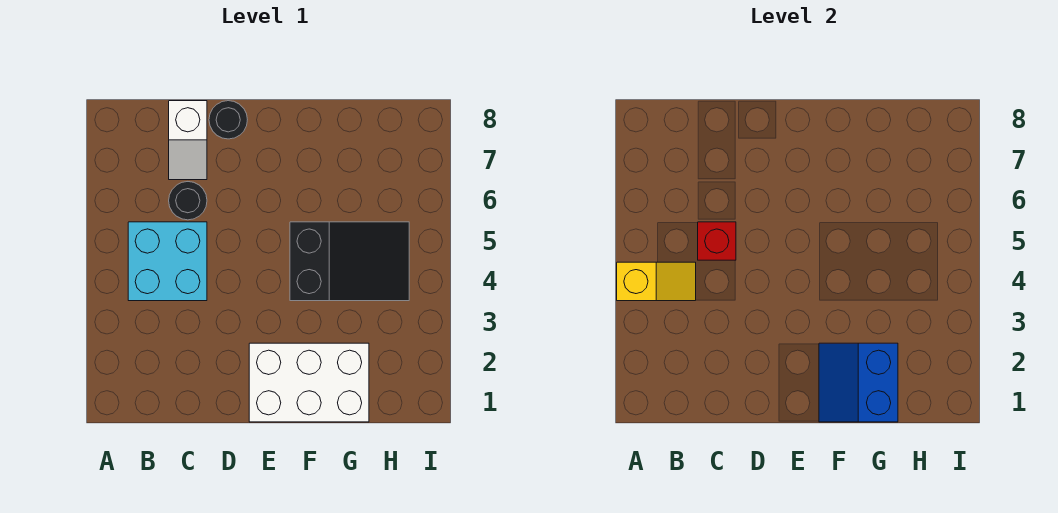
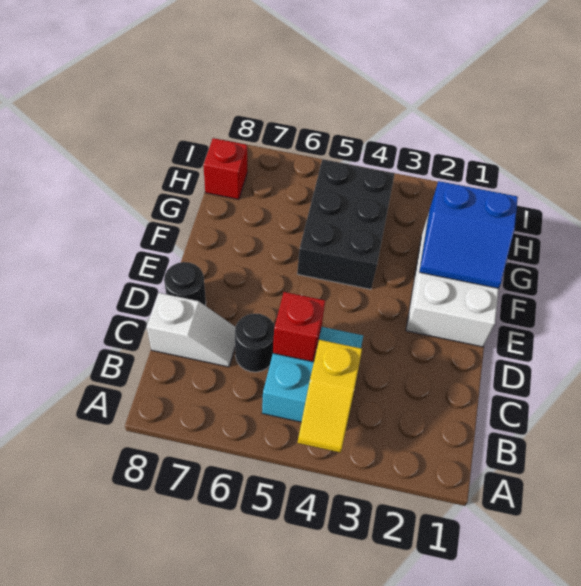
yellow slope A4:B4 level 2 top A -> yellow slope A4:B4 level 2 top B
black slope F4:H5 level 1 top F -> black brick F4:H5 level 1
none -> red brick H8 level 1

